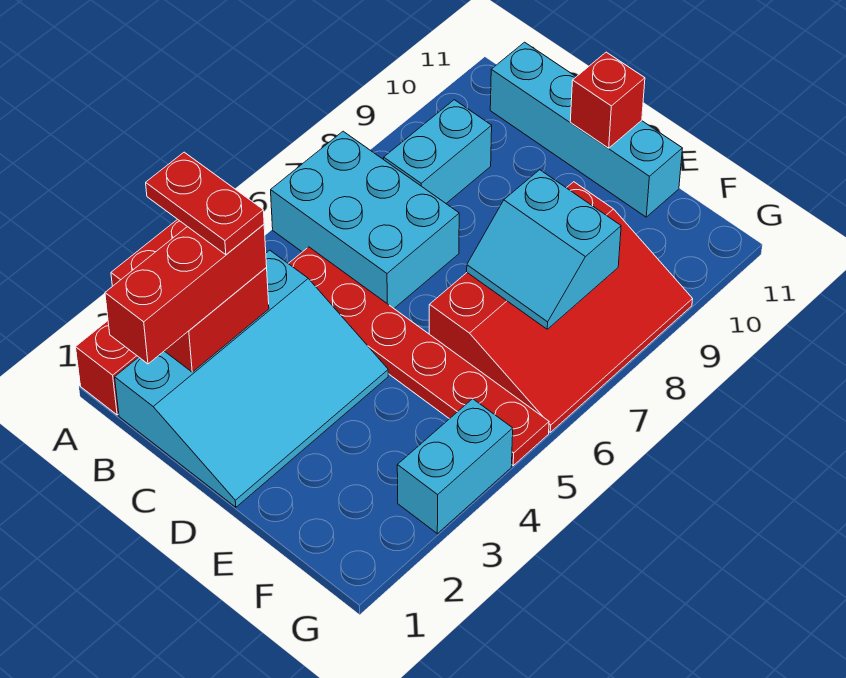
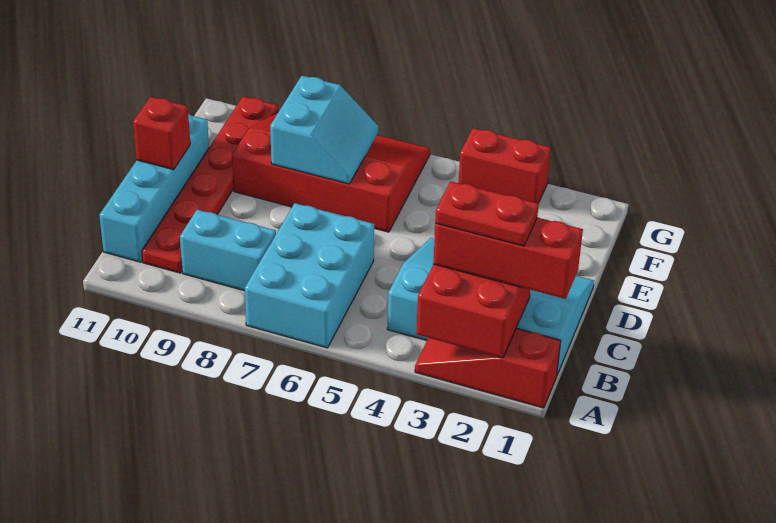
red plate A3:B3 level 4 -> red plate B2:B3 level 4
red plate B5:G5 level 1 -> red plate B10:G10 level 1
cyan brick G3:G4 level 1 -> red brick G3:G4 level 1

